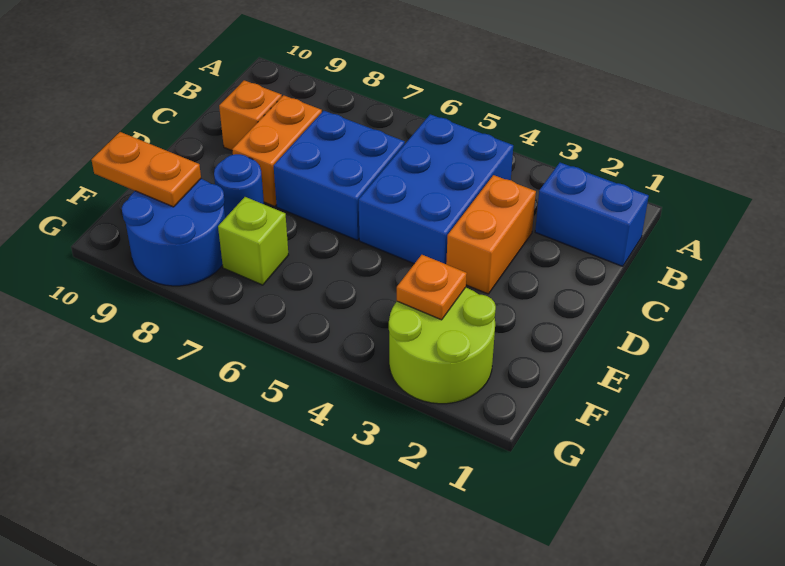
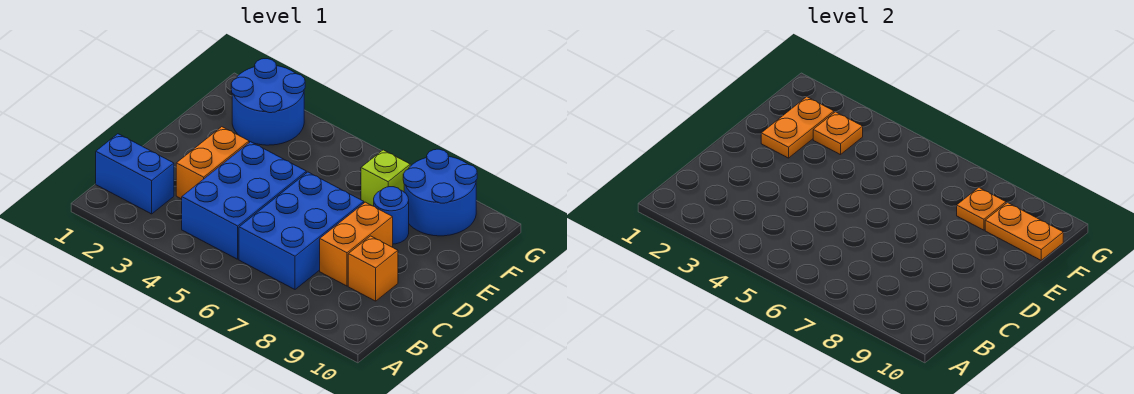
blue brick C6:D7 level 1 -> blue brick B6:D7 level 1
none -> orange plate E2:F2 level 2
lime round brick F2:G3 level 1 -> blue round brick F2:G3 level 1
none -> orange plate F8 level 2

